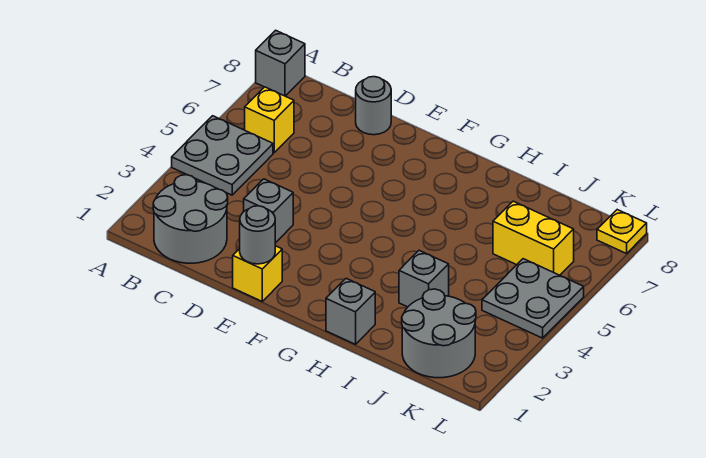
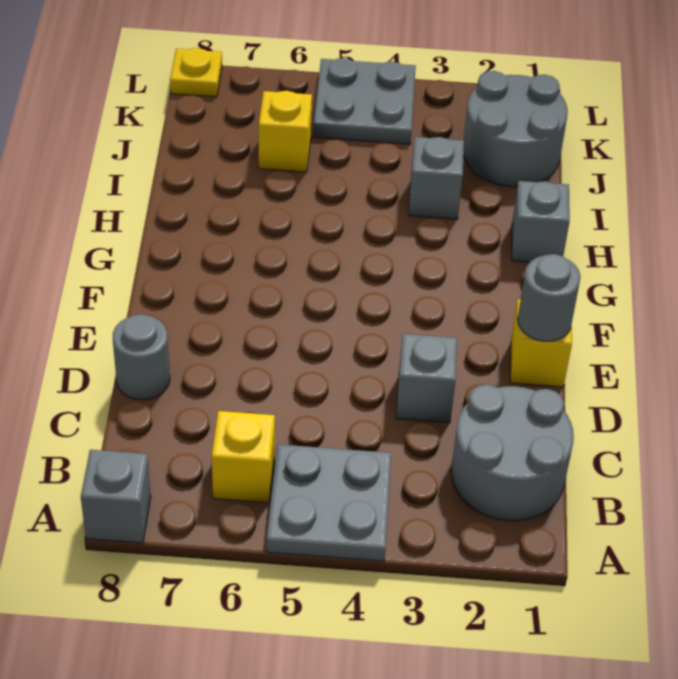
yellow brick J6:K6 level 1 -> yellow brick J6 level 1

